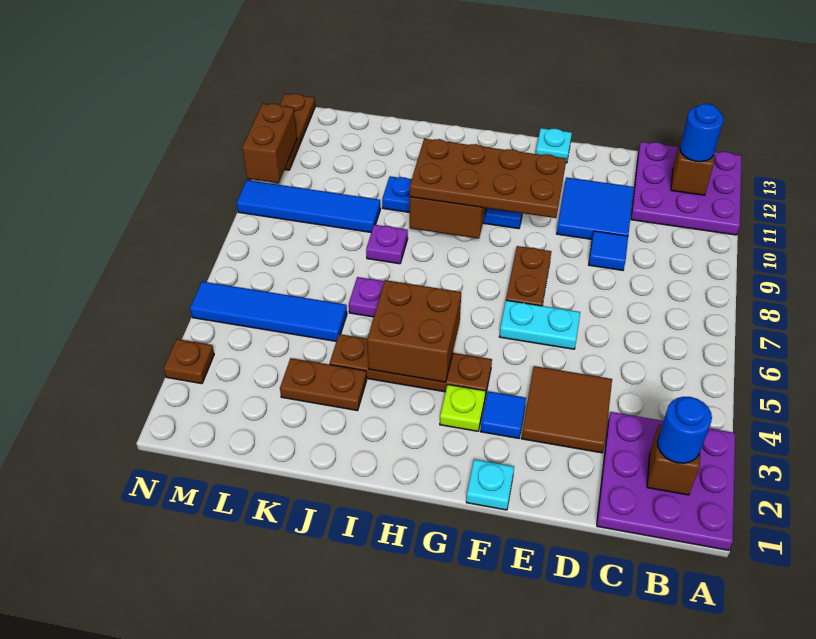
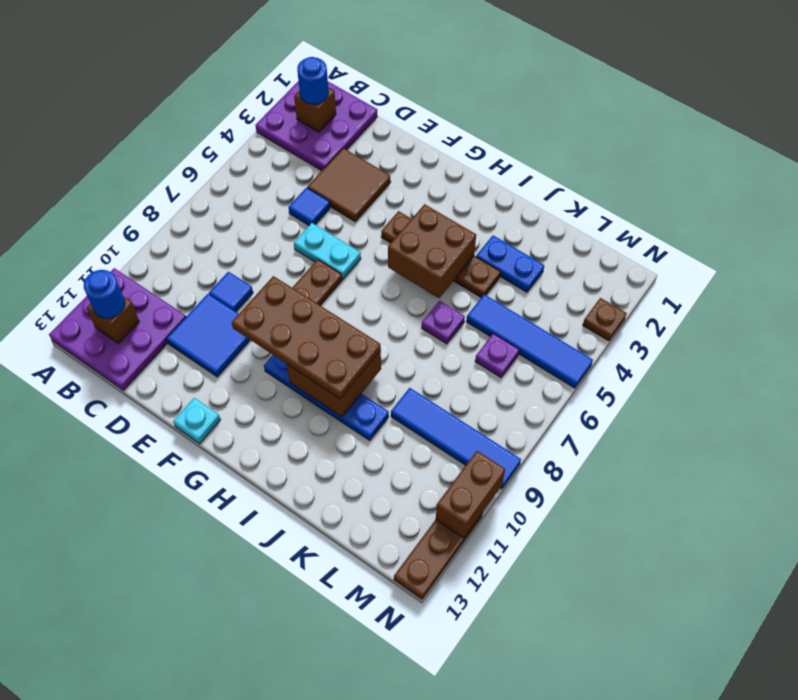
cyan plate F1 level 1 -> none
blue tile F3 level 1 -> blue tile D5 level 1
lime plate G3 level 1 -> none
brown plate J3:K3 level 1 -> blue plate J3:K3 level 1
purple plate J8 level 1 -> purple plate L6 level 1

